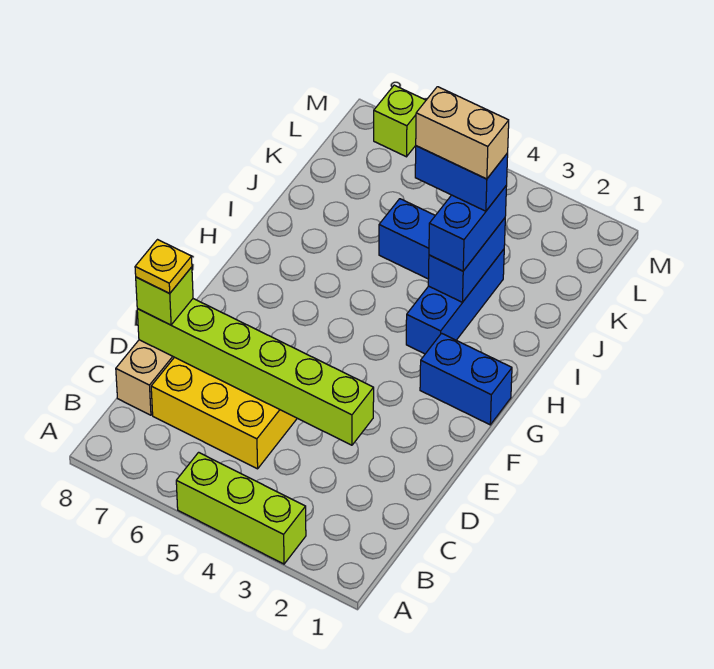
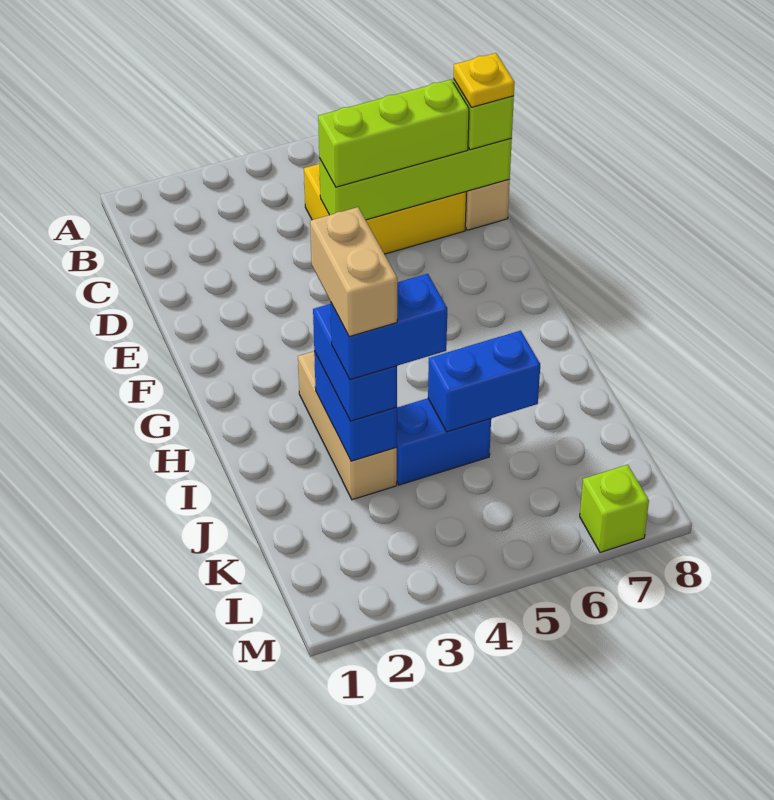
lime brick A3:A5 level 1 -> lime brick D5:D7 level 3
lime brick D3:D8 level 2 -> lime brick D5:D8 level 2
blue brick G1:G2 level 1 -> blue brick J5:J6 level 2
blue brick H3:J3 level 1 -> tan brick H3:J3 level 1
tan brick J3:J4 level 5 -> tan brick I3:J3 level 5

